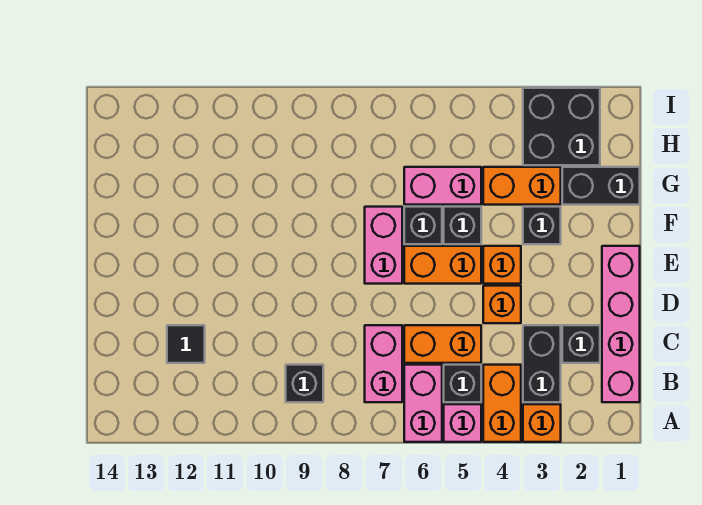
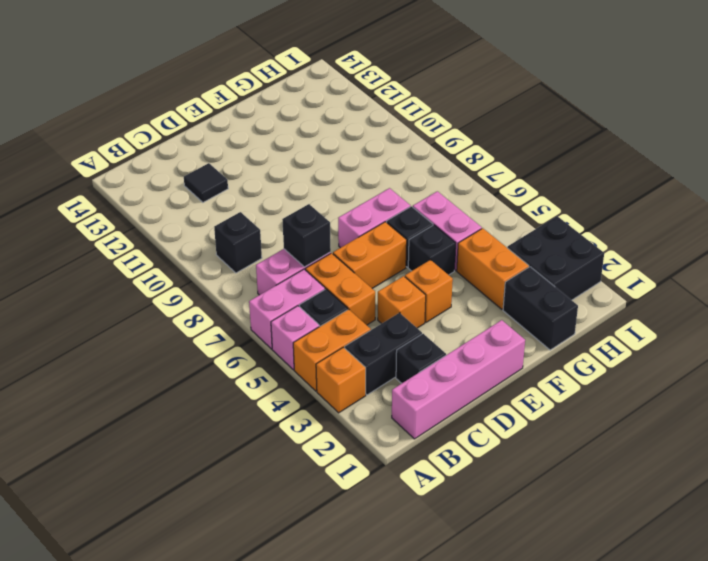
orange brick E5:E6 level 1 -> orange brick D6:E6 level 1
black brick F3 level 1 -> black brick C7 level 2

